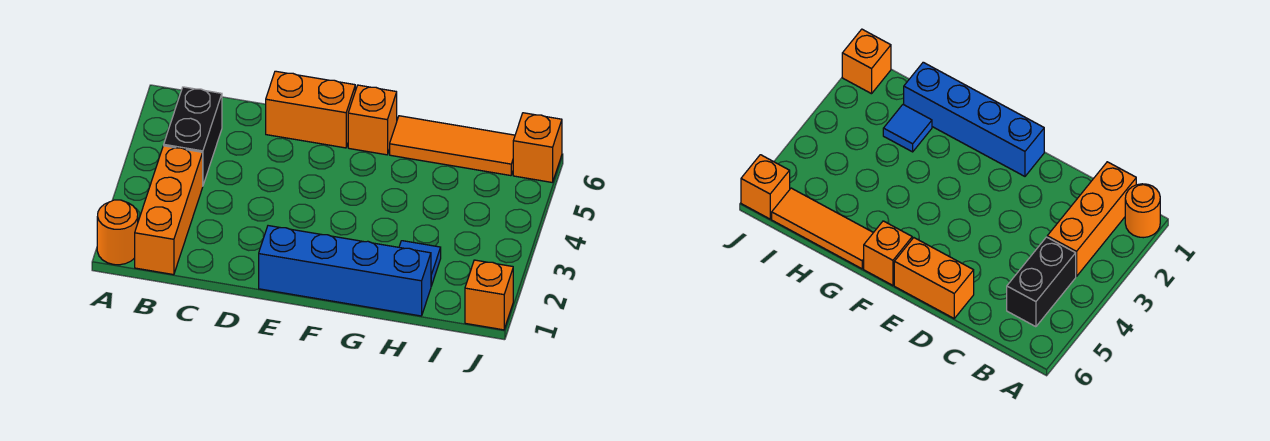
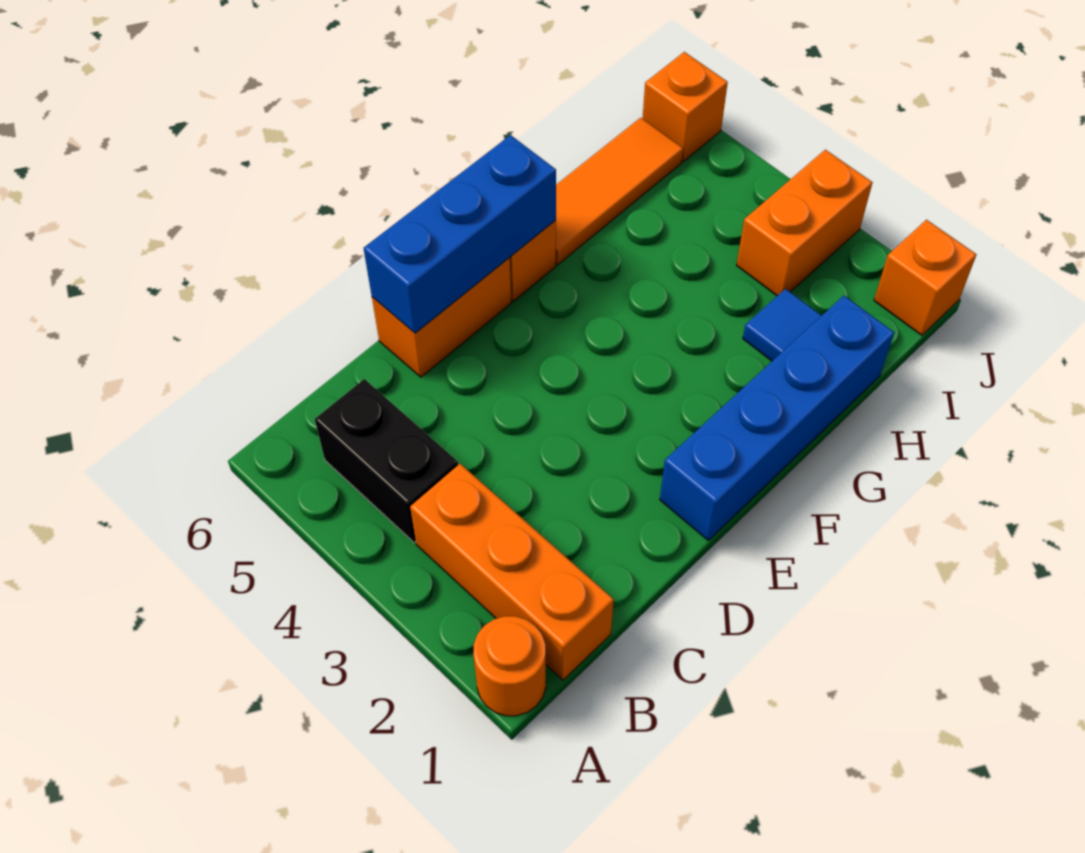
none -> blue brick D6:F6 level 2
none -> orange brick I3:J3 level 1

